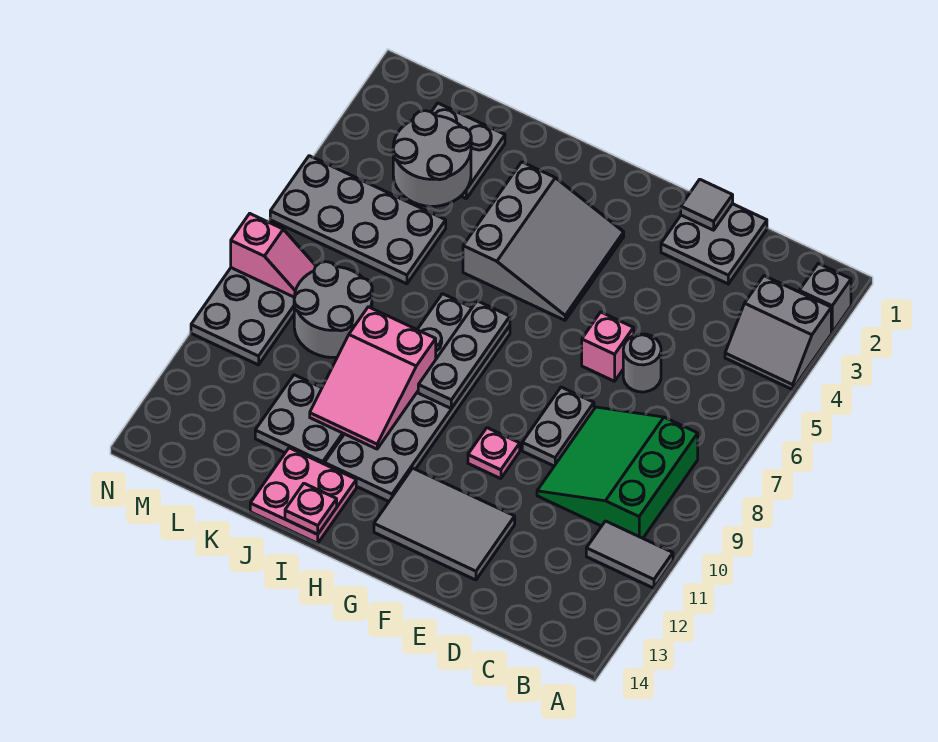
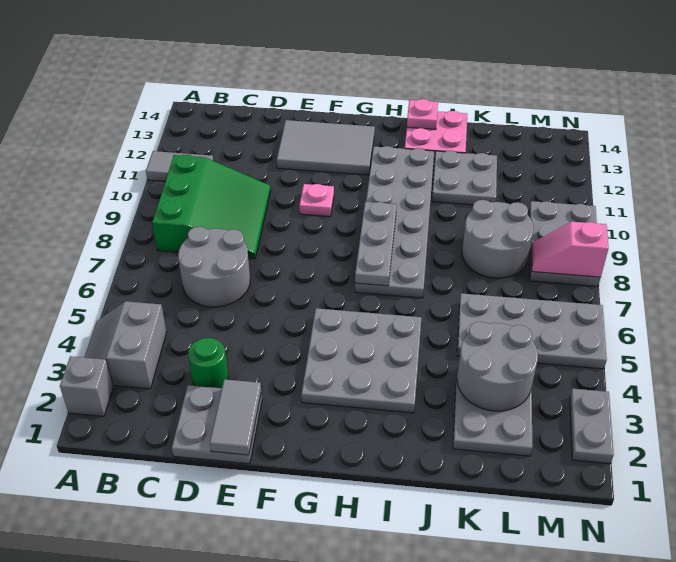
grey slope A3:B4 level 1 top 3 -> grey slope A3:B4 level 1 top B
none -> green round brick D3 level 1
grey round brick D6 level 1 -> grey round brick C6:D7 level 1
grey tile E1 level 2 -> grey tile E1:E2 level 2
pink brick E6 level 1 -> none
grey plate E8:E9 level 1 -> grey plate N2:N3 level 1
grey slope G3:I5 level 1 top I -> grey plate G3:I5 level 1
pink slope I9:J11 level 2 top 9 -> none

